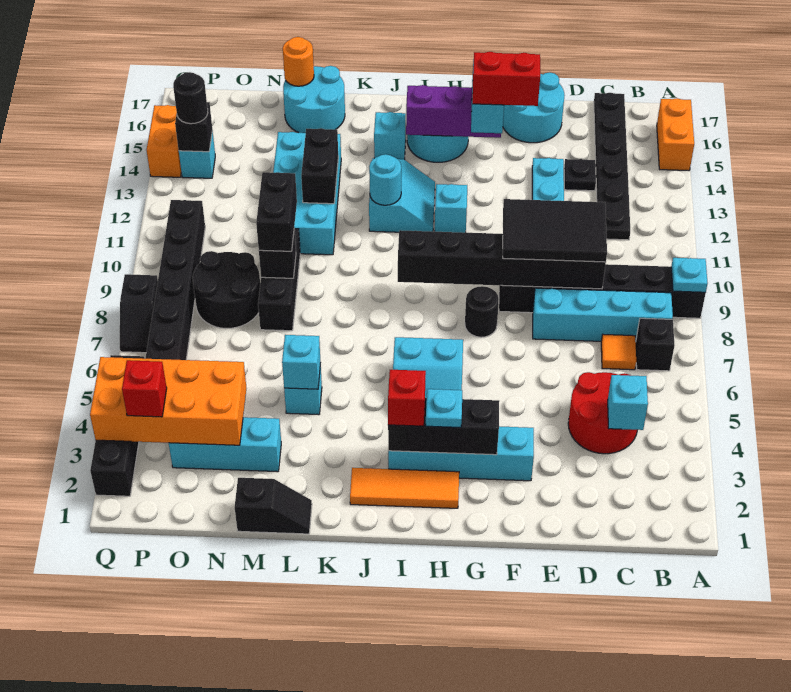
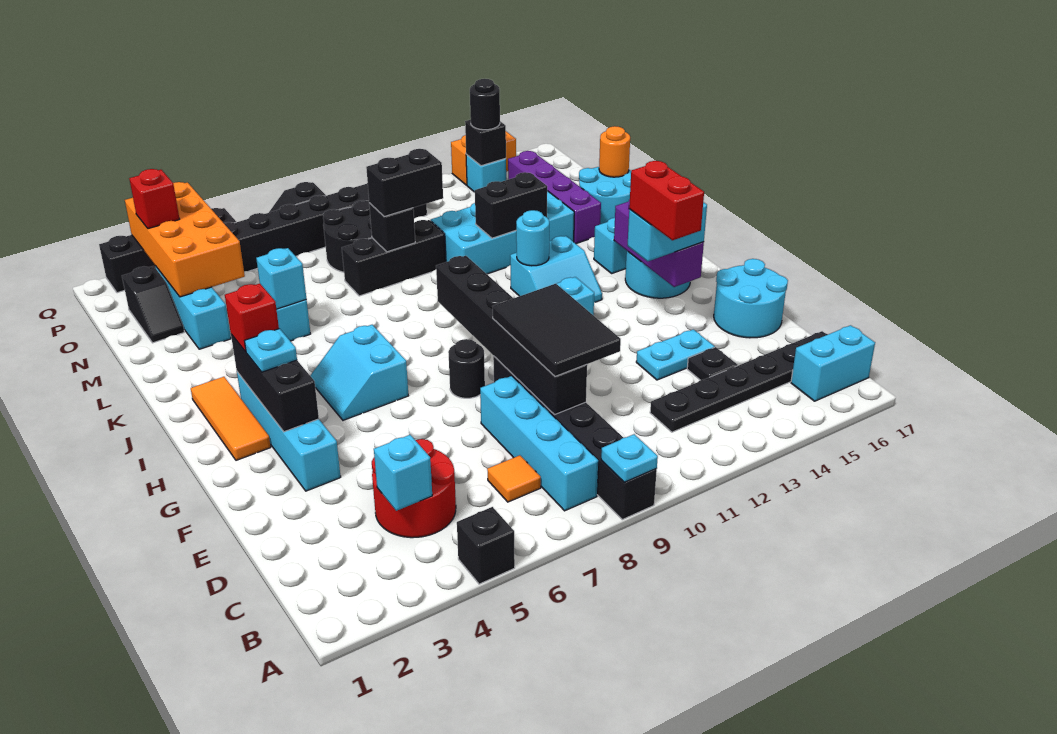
orange brick A15:A16 level 1 -> none
black brick B7 level 1 -> black brick A5 level 1
none -> cyan brick B16:B17 level 1
black slope L1:M1 level 1 top M -> black slope N2:O2 level 1 top O
none -> purple brick L15:O15 level 1

